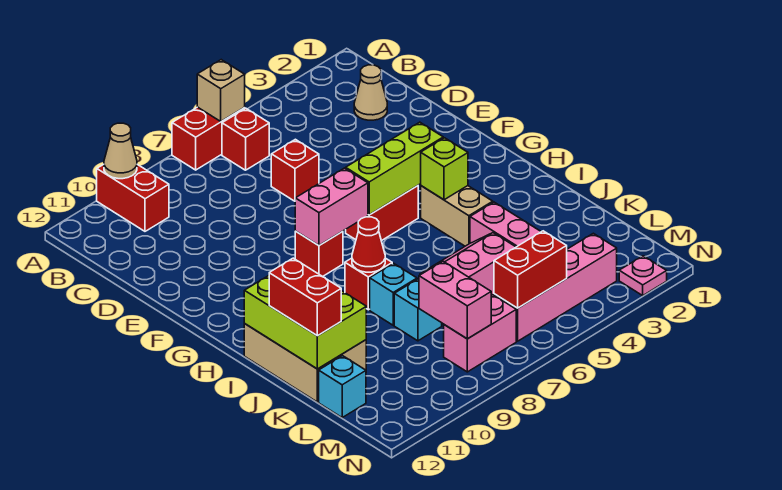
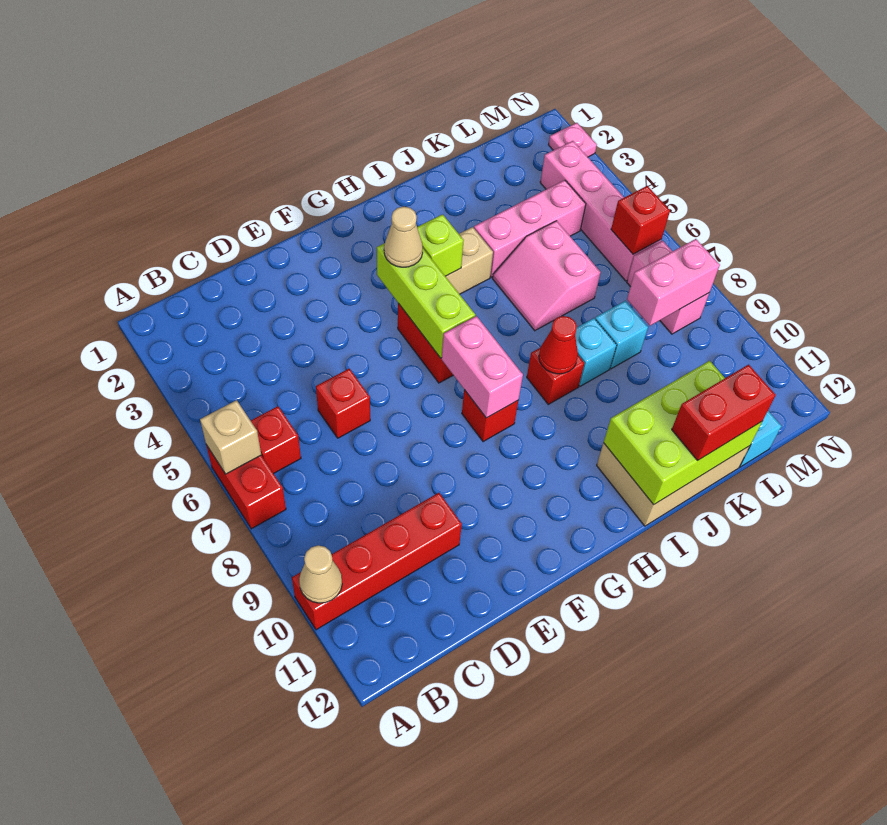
red brick A10:B10 level 1 -> red brick A10:D10 level 1
tan cone C2 level 1 -> tan cone G4 level 3
red brick M5:M6 level 2 -> red brick M6 level 2

